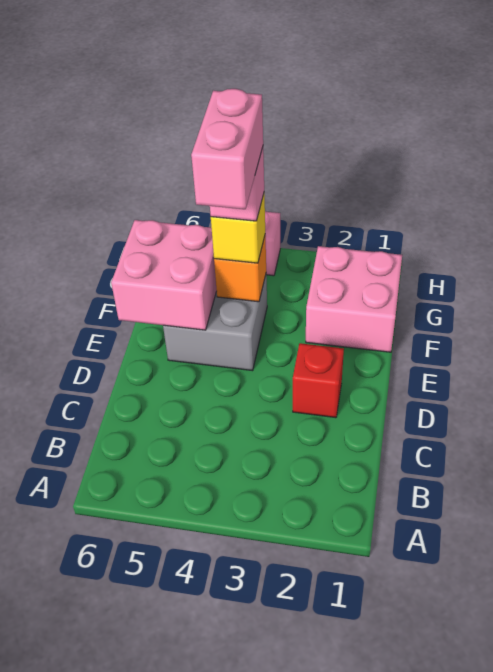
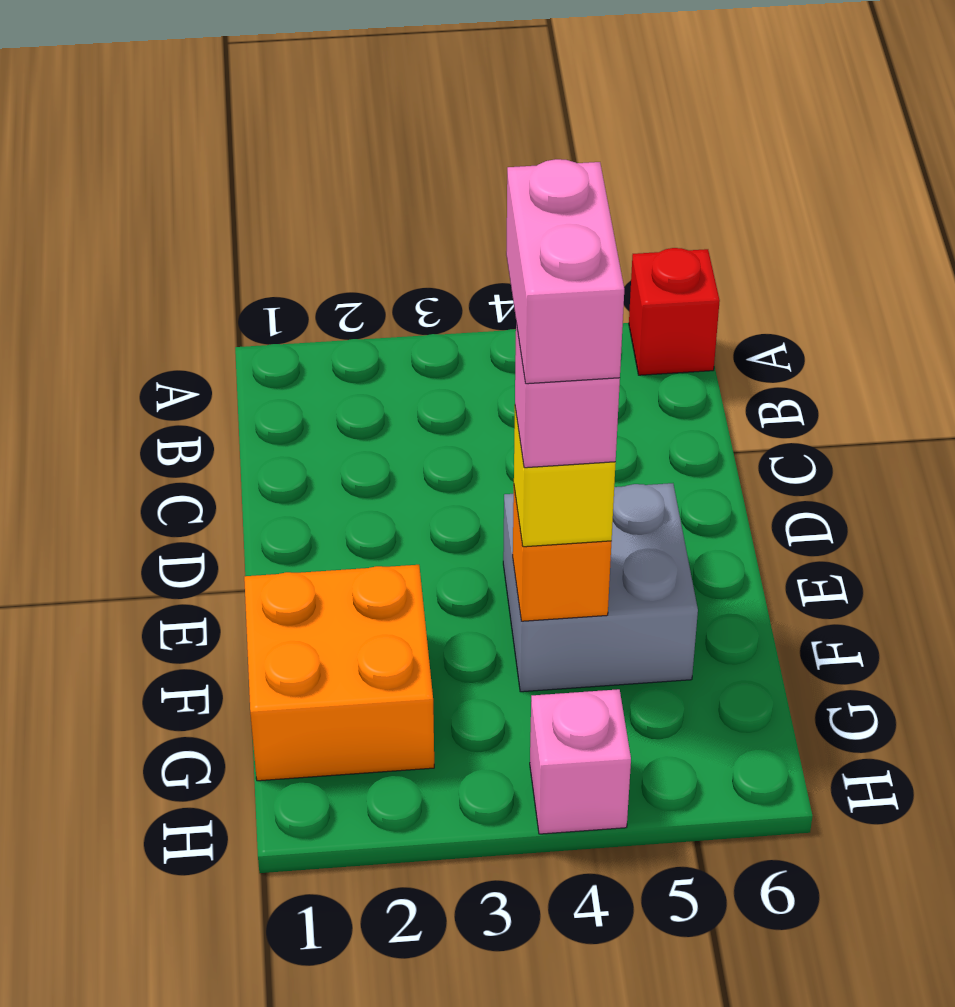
red brick D2 level 1 -> red brick A6 level 1
pink brick E5:F6 level 2 -> none
pink brick F1:G2 level 1 -> orange brick F1:G2 level 1

